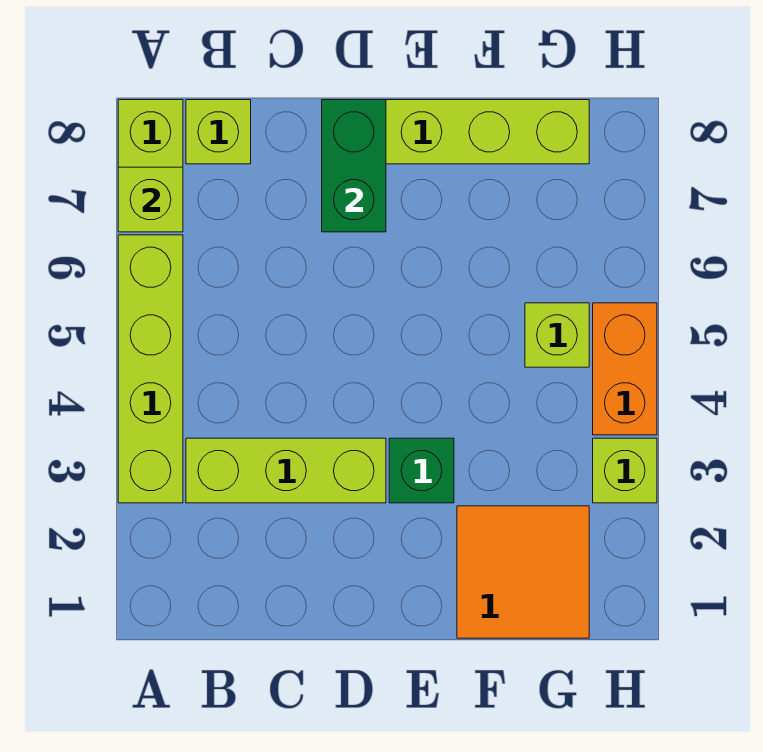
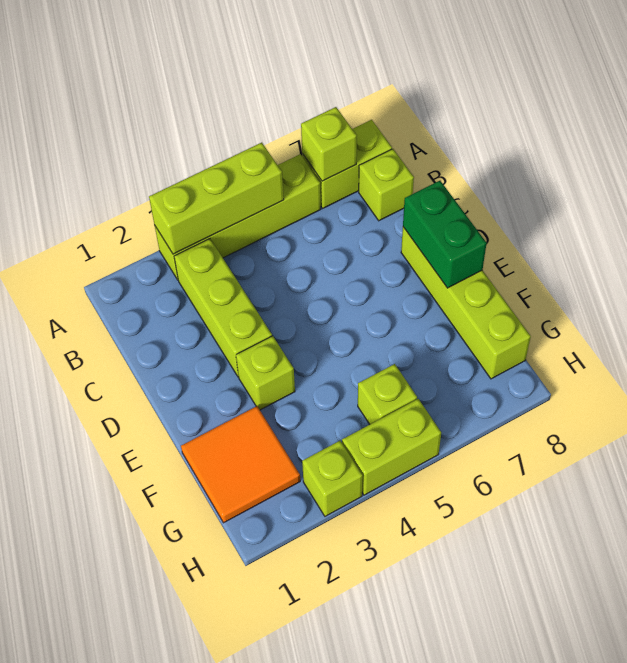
none -> lime brick A3:A5 level 2
green brick D7:D8 level 2 -> green brick D8:E8 level 2
green brick E3 level 1 -> lime brick E3 level 1
orange brick H4:H5 level 1 -> lime brick H4:H5 level 1

